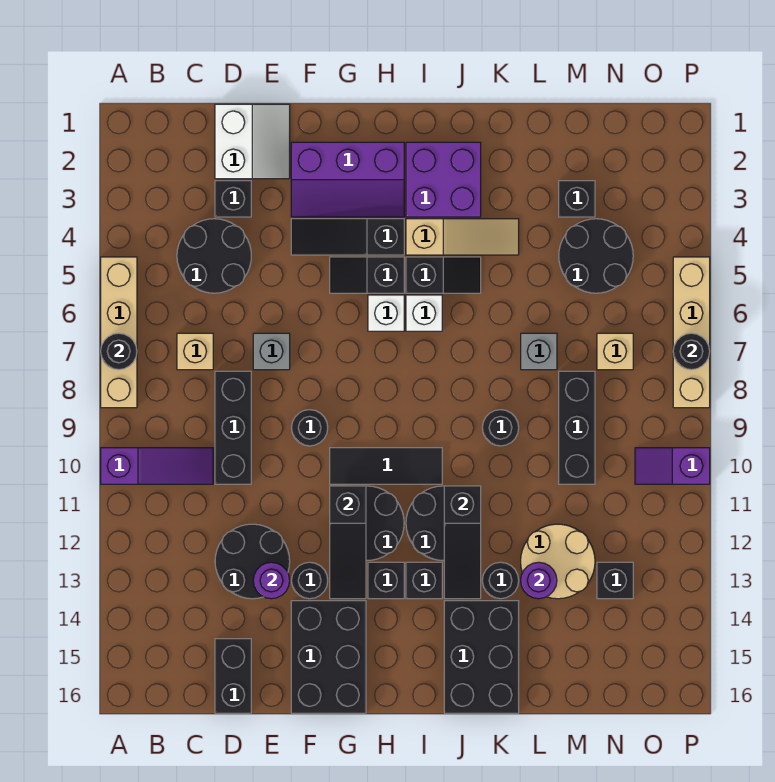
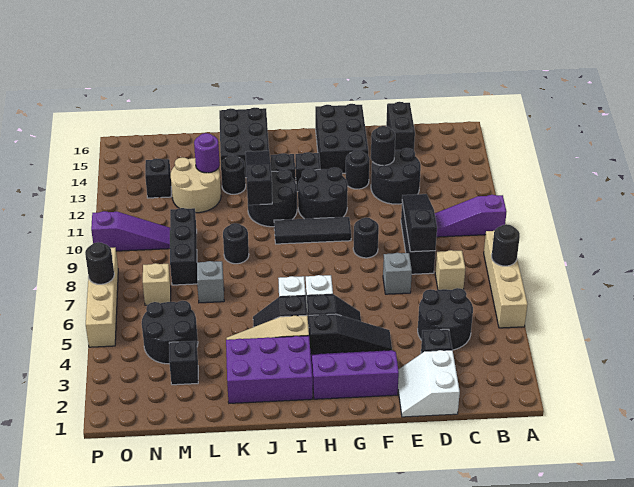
purple round brick E13 level 2 -> black round brick E13 level 2
black slope G11:G13 level 2 top 11 -> black slope D8:D10 level 2 top 8
purple brick I2:J3 level 1 -> purple brick I2:K3 level 1
purple slope O10:P10 level 1 top P -> purple slope N10:P10 level 1 top P

